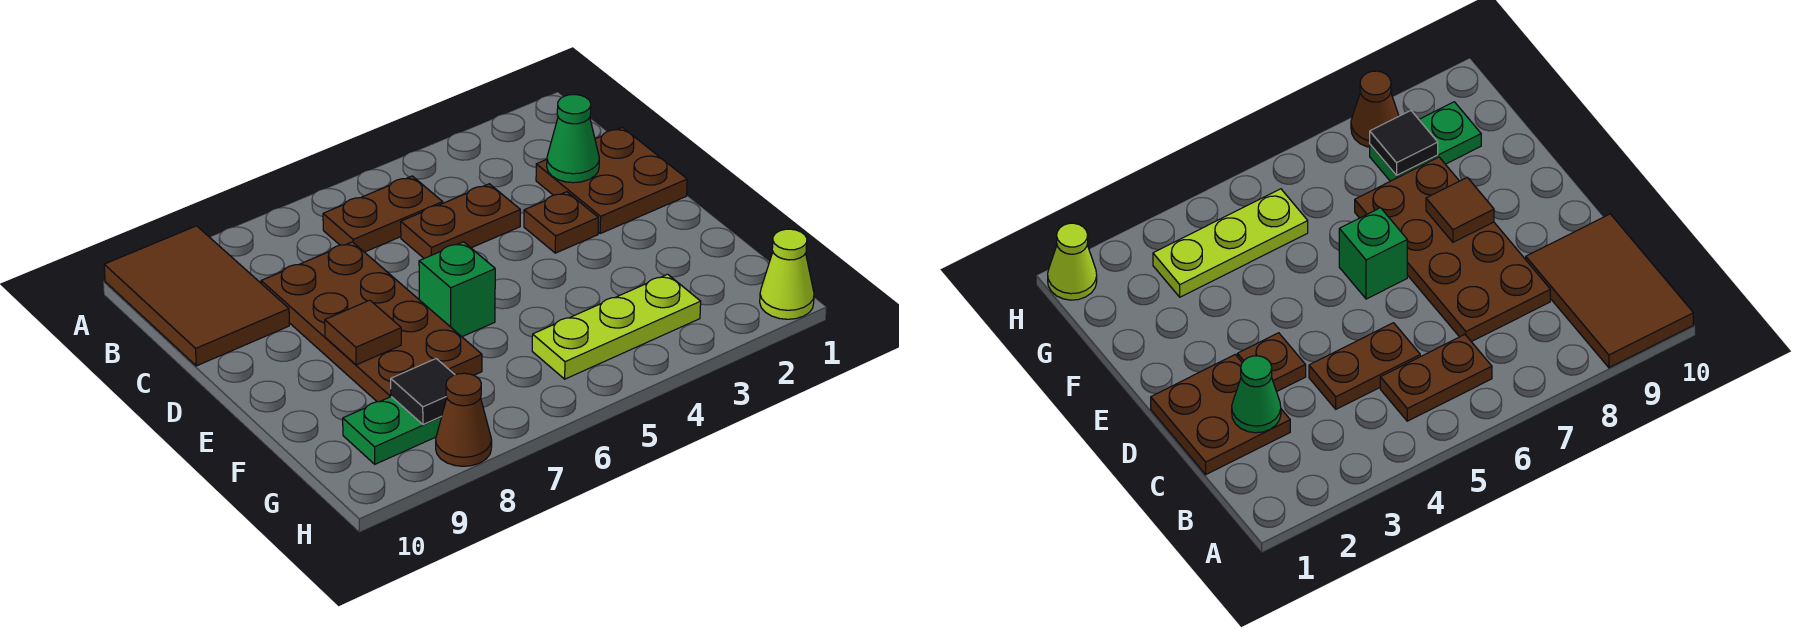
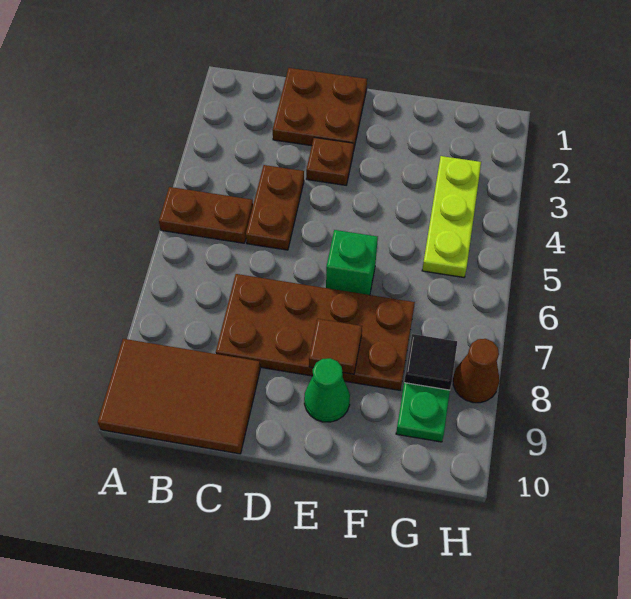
brown plate B5:B6 level 1 -> brown plate A5:B5 level 1
green cone C2 level 2 -> green cone E9 level 1
lime cone H1 level 1 -> none

